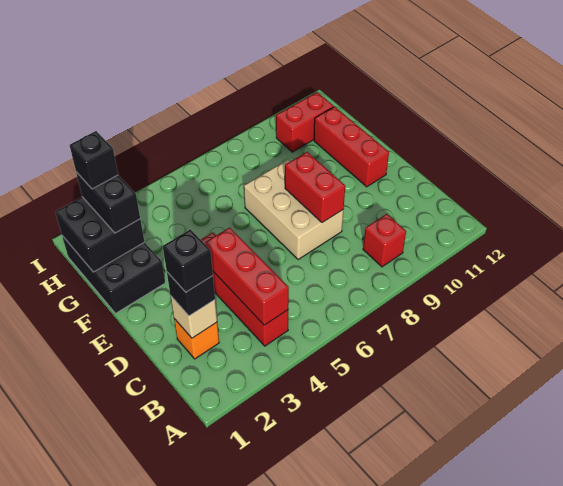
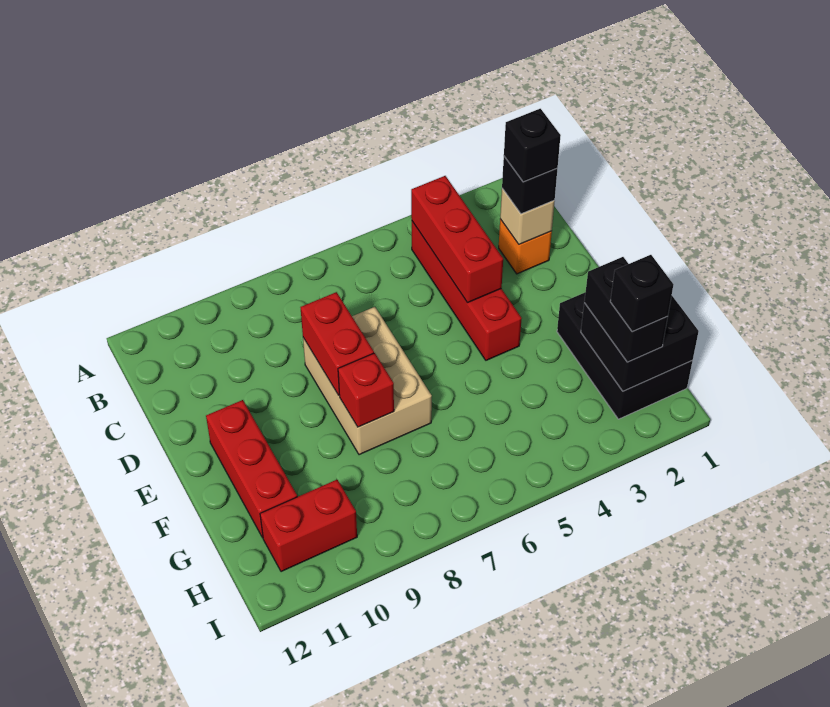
red brick B9 level 1 -> red brick F8 level 2

